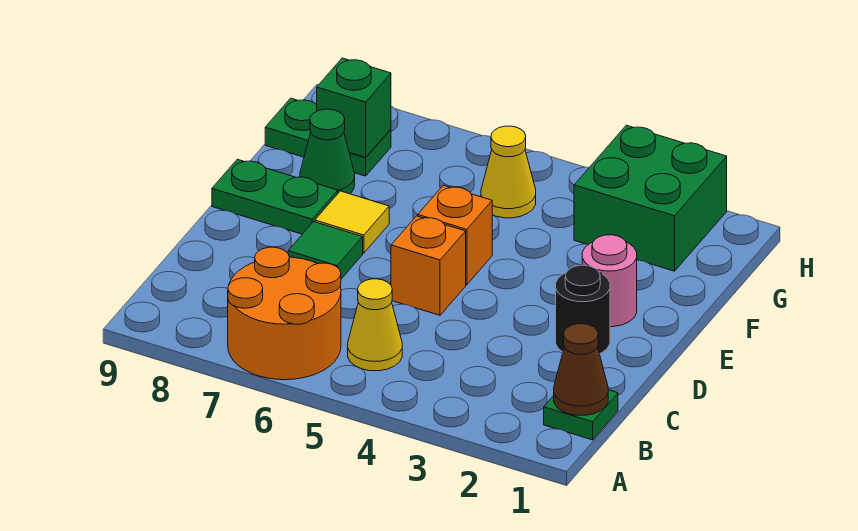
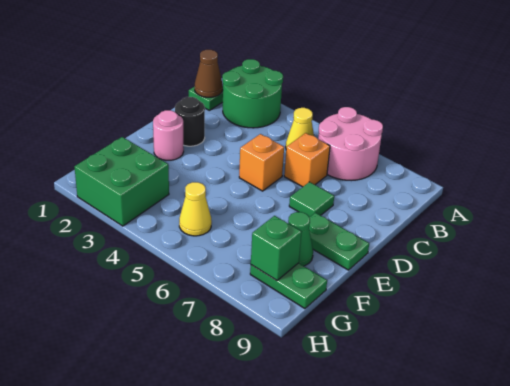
none -> green round brick A2:B3 level 1
orange round brick A6:B7 level 1 -> pink round brick A6:B7 level 1
orange brick E5 level 1 -> orange brick C6 level 1
yellow tile E7 level 1 -> none

